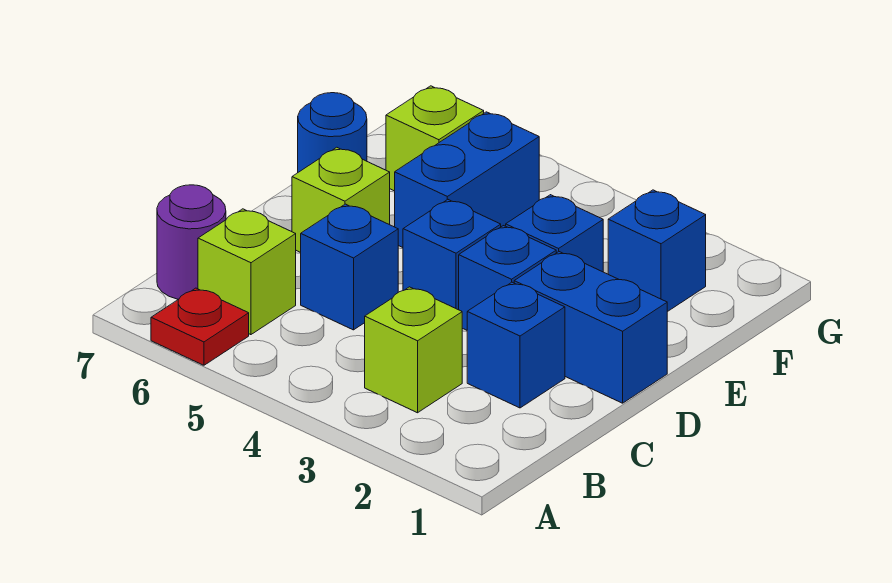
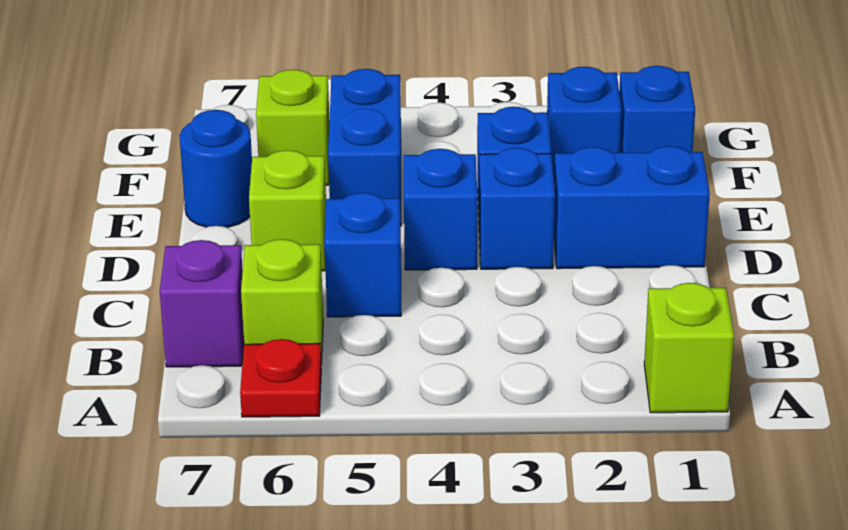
lime brick B3 level 1 -> lime brick A1 level 1
purple round brick B7 level 1 -> purple brick B7 level 1
blue brick C2 level 1 -> blue brick F1 level 1

